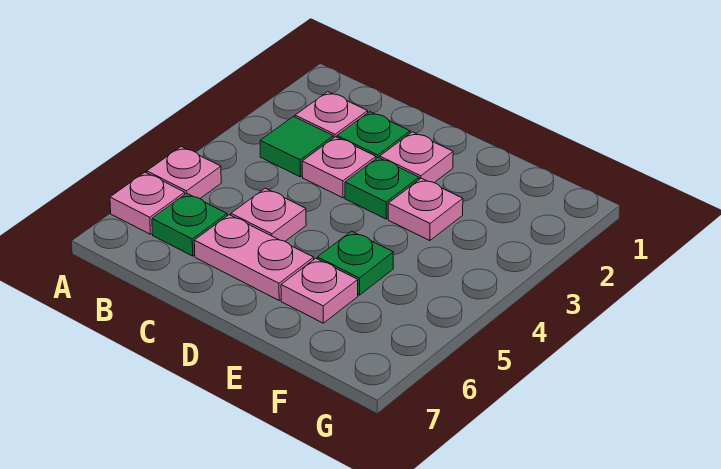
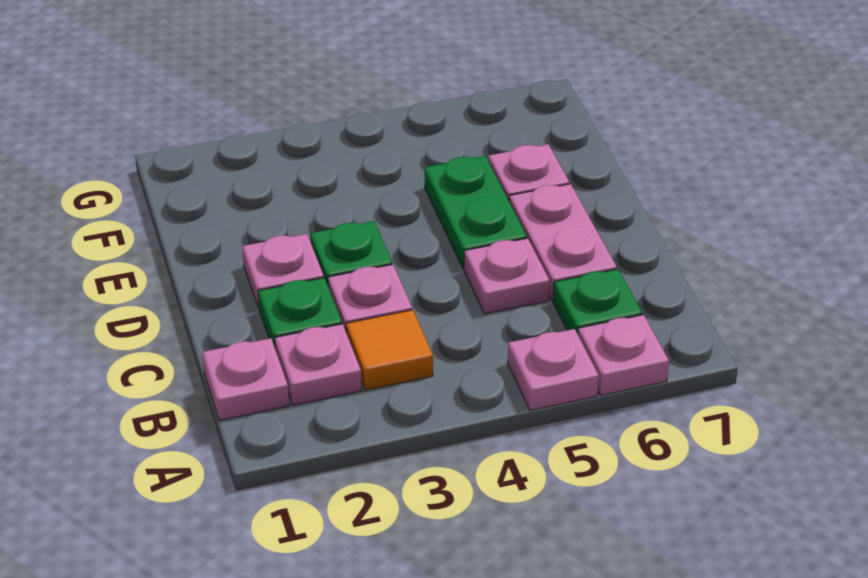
green tile B3 level 1 -> orange tile B3 level 1
pink plate E3 level 1 -> pink plate B1 level 1
green plate E5 level 1 -> green plate D5:E5 level 1

